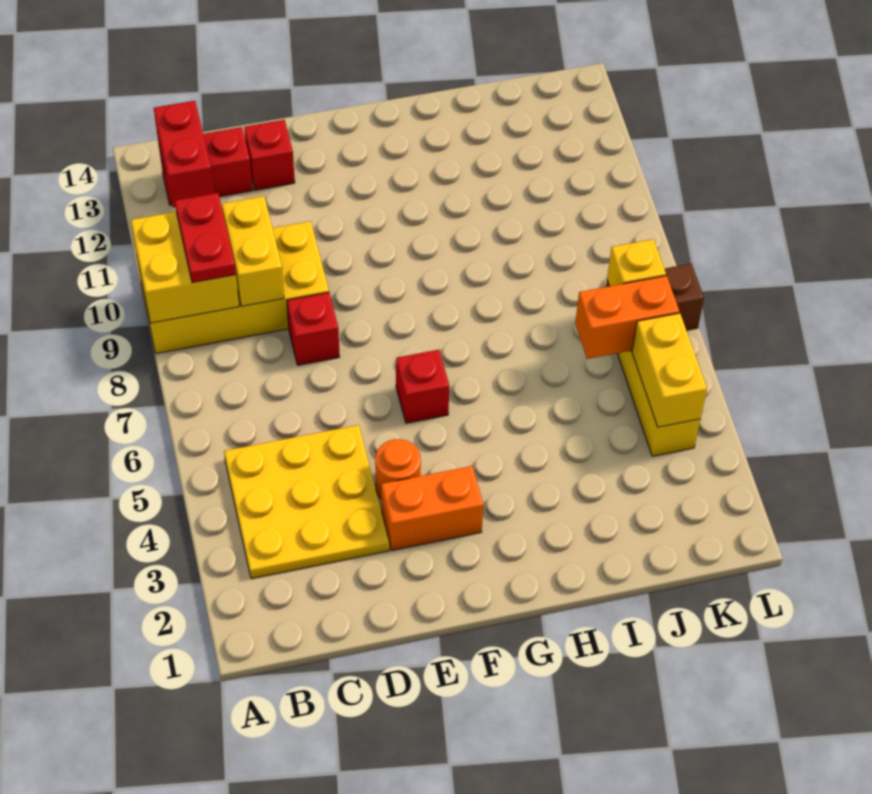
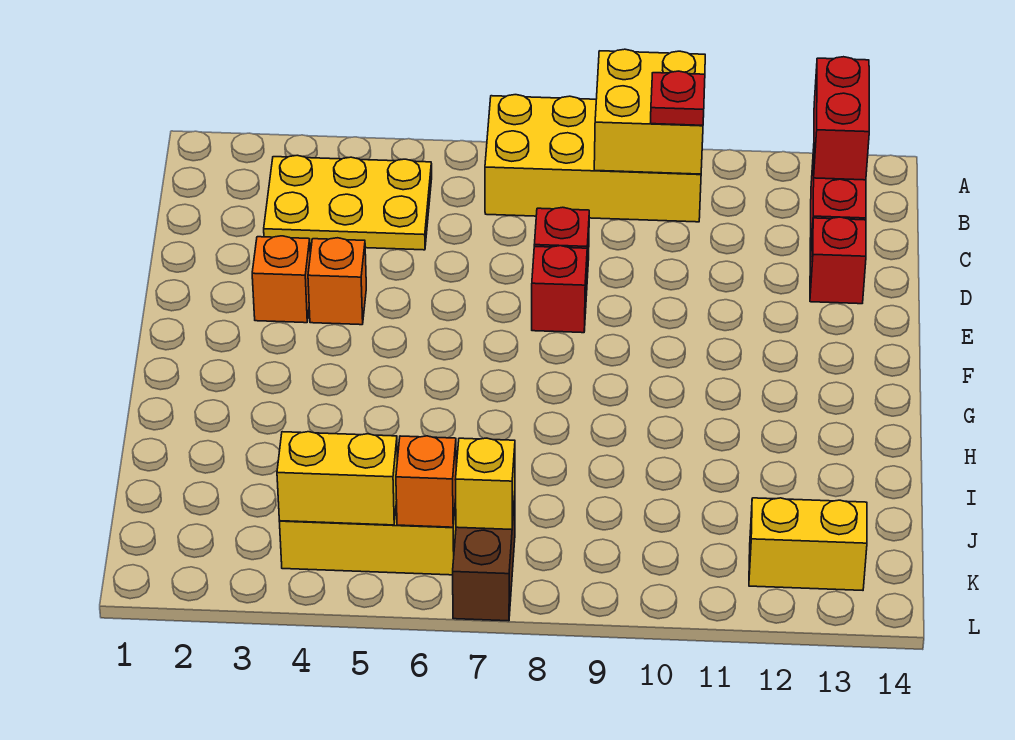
yellow brick A9:D10 level 1 -> yellow brick A7:B10 level 1
yellow plate B3:D5 level 1 -> yellow plate B3:C5 level 1
red plate B9:B10 level 3 -> red plate B10 level 3
red brick B12:B13 level 2 -> red brick A13:B13 level 2
yellow brick C9:C10 level 2 -> yellow brick K12:K13 level 1
orange brick E3:F3 level 1 -> orange brick E3 level 1
orange round brick E4 level 1 -> orange brick E4 level 1
red brick F6 level 1 -> red brick E8 level 1
orange brick J6:K6 level 2 -> orange brick K6 level 2

